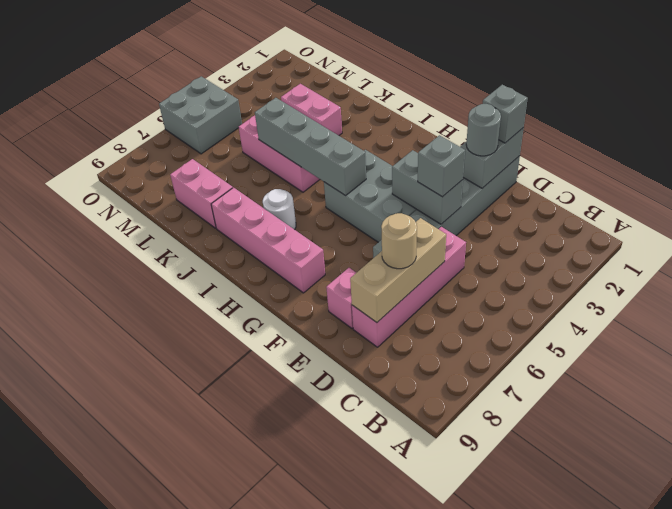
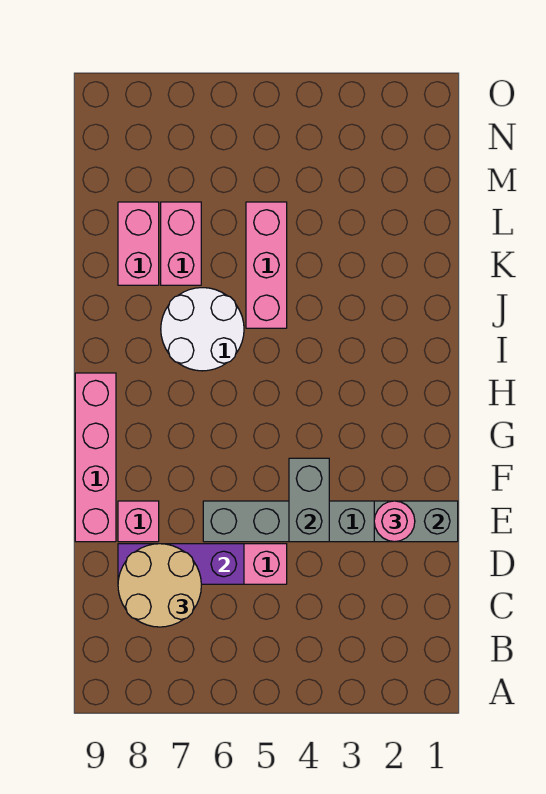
tan brick D6:D8 level 2 -> purple brick D6:D8 level 2
tan round brick D7 level 3 -> tan round brick C7:D8 level 3
grey brick E1 level 3 -> none
grey round brick E2 level 3 -> pink round brick E2 level 3
grey brick E4 level 3 -> none
grey brick F4:H5 level 1 -> none
pink brick G8:J8 level 1 -> pink brick E9:H9 level 1
grey brick H5:K5 level 2 -> none
white round brick I7 level 1 -> white round brick I6:J7 level 1
pink brick K3:L3 level 1 -> pink brick K7:L7 level 1
grey brick N5:O6 level 1 -> none

